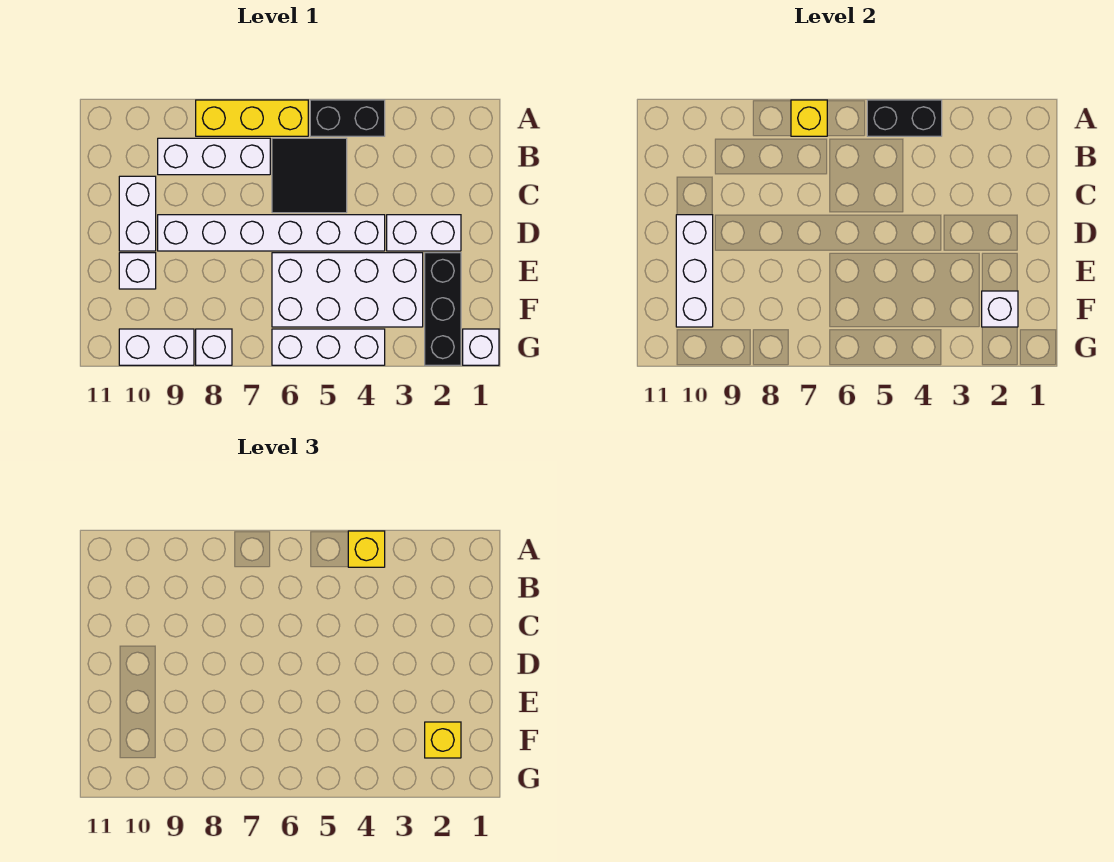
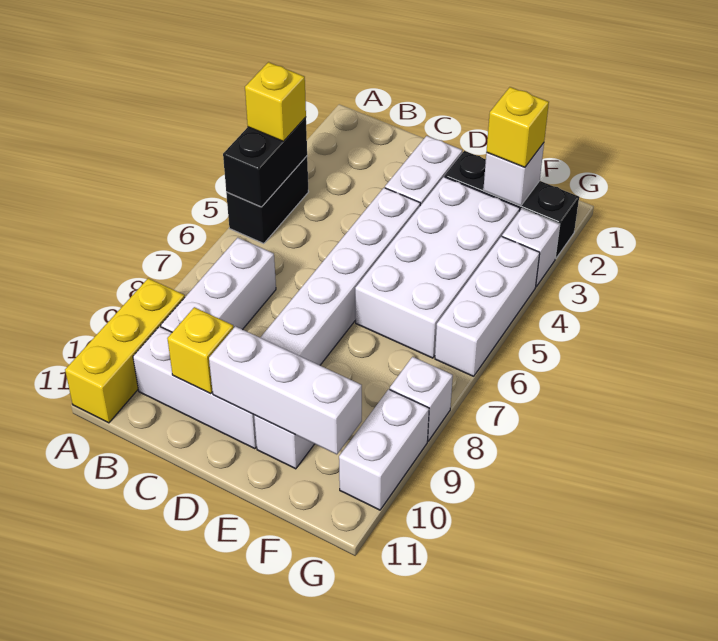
yellow brick A6:A8 level 1 -> yellow brick A9:A11 level 1
yellow brick A7 level 2 -> yellow brick C10 level 2
black tile B5:C6 level 1 -> none
white brick C10:D10 level 1 -> white brick B10:D10 level 1
white brick G1 level 1 -> white brick G3 level 1

